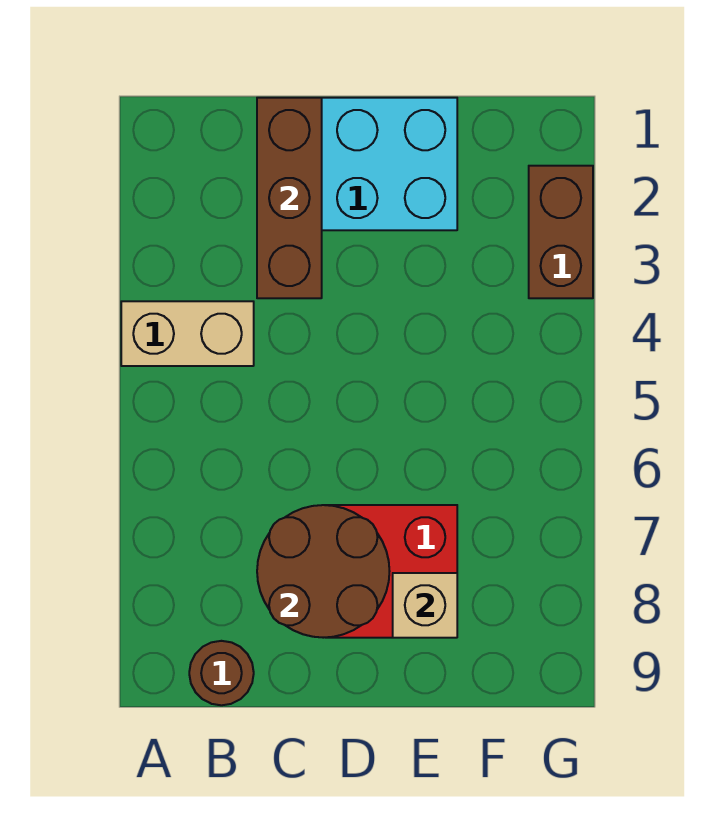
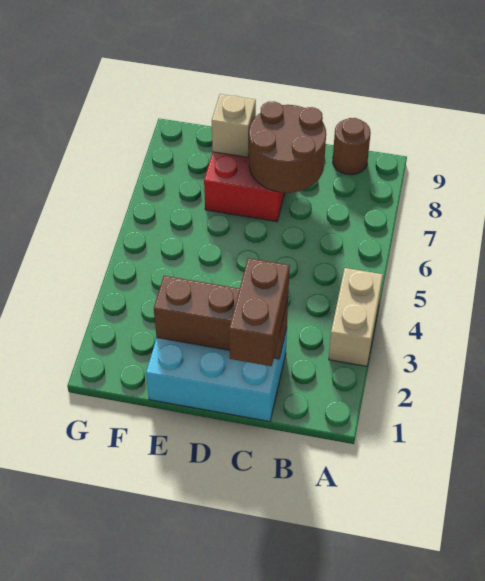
tan brick A4:B4 level 1 -> tan brick A3:A4 level 1
brown brick C1:C3 level 2 -> brown brick C2:E2 level 2
brown brick G2:G3 level 1 -> brown brick C1:C2 level 3

